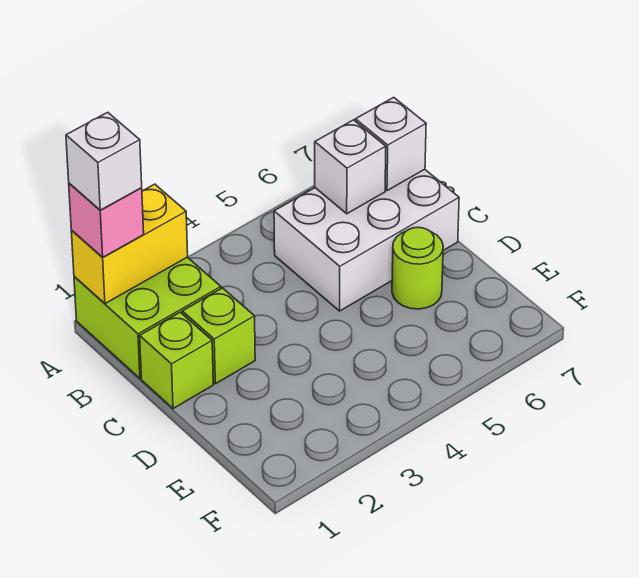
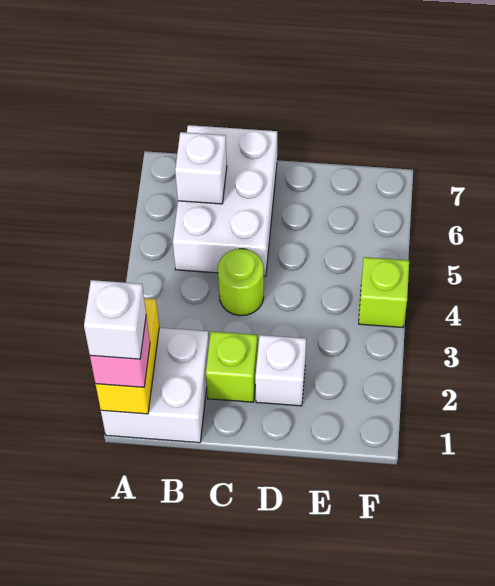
lime brick A1:B2 level 1 -> white brick A1:B2 level 1
white brick B7 level 2 -> white brick D2 level 1
lime brick C1 level 1 -> lime brick F4 level 1
lime round brick D6 level 1 -> lime round brick C4 level 1

